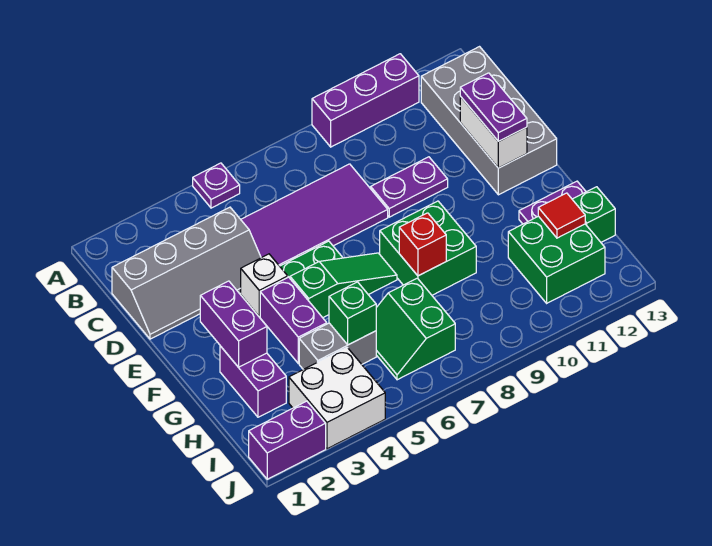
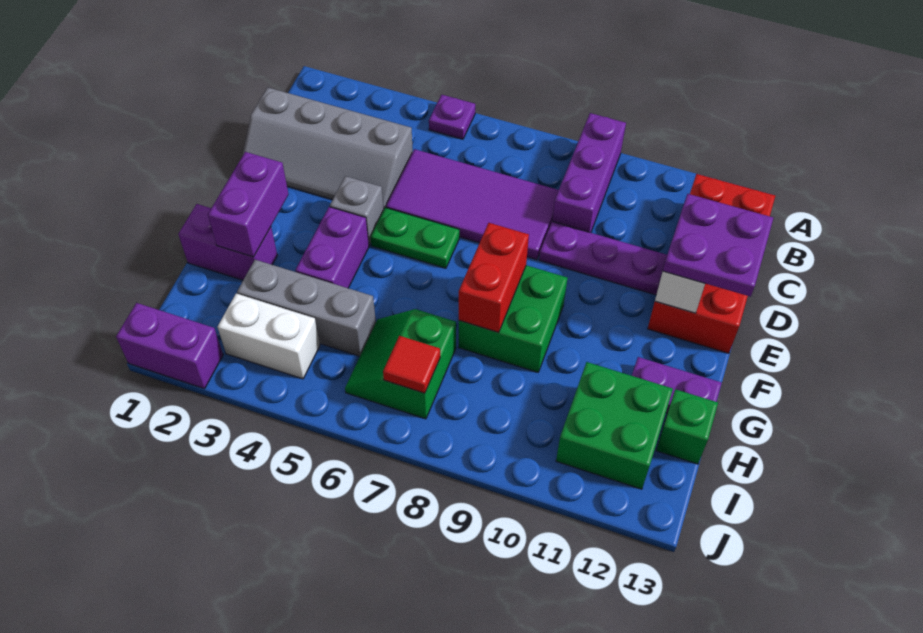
purple brick A9:A11 level 1 -> purple brick A9:C9 level 1
grey brick B12:E13 level 1 -> red brick B12:E13 level 1
purple plate D9:D10 level 1 -> purple plate D9:D11 level 1
purple plate D12:E12 level 3 -> purple plate D12:E13 level 3
white brick E4 level 1 -> grey brick E4 level 1
green slope F5:F7 level 1 top 5 -> none
purple brick G2:H2 level 1 -> purple brick G1:G2 level 1
red brick G8 level 2 -> red brick F8:G8 level 2
grey brick H4:H5 level 1 -> grey brick H3:H5 level 1
green brick H5 level 2 -> none
red tile H12 level 2 -> red tile I7 level 2
white brick I3:J4 level 1 -> white brick I3:I4 level 1

